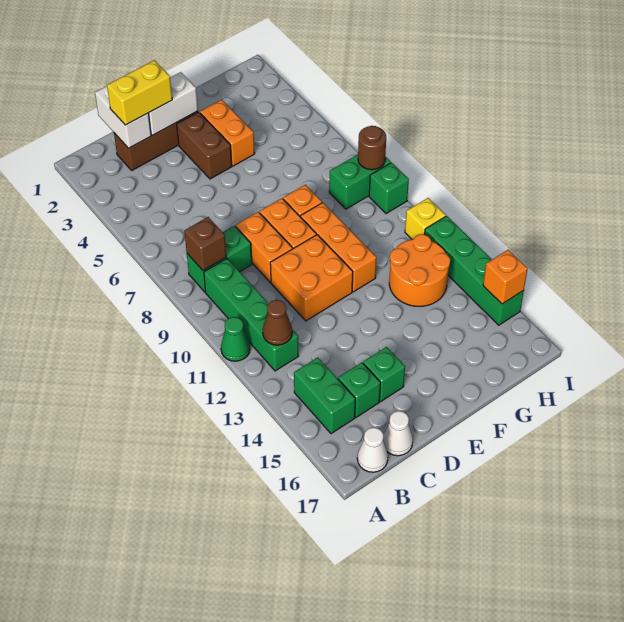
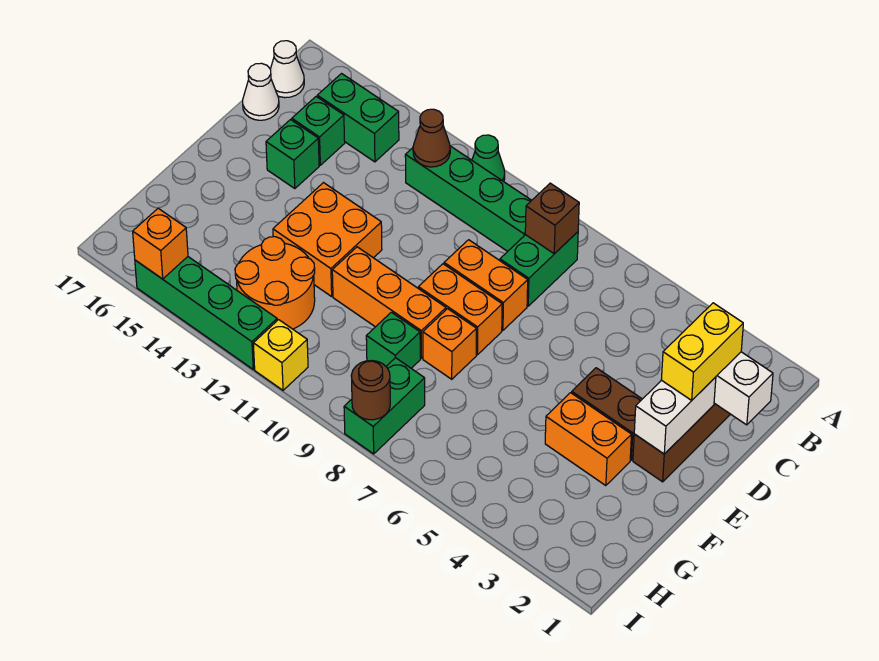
orange brick D10:E11 level 1 -> orange brick E12:F13 level 1
green brick I9 level 1 -> green brick G9 level 1

